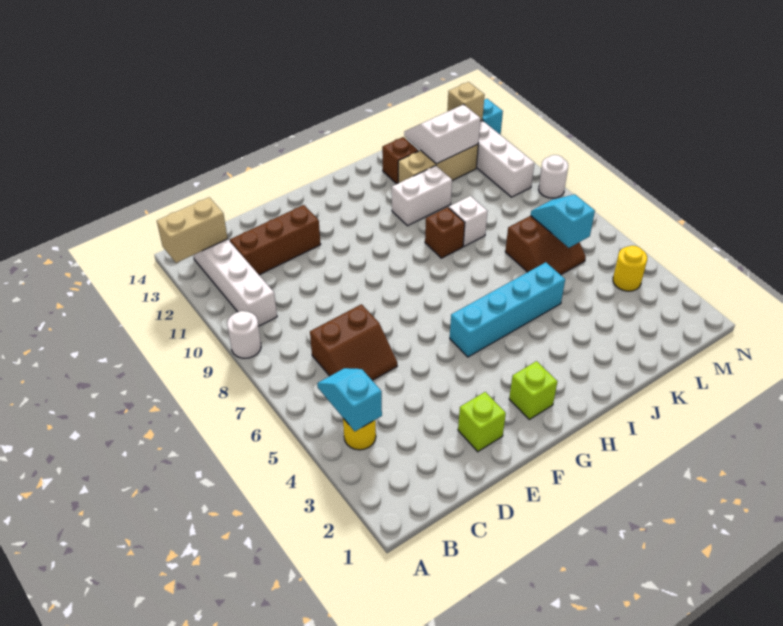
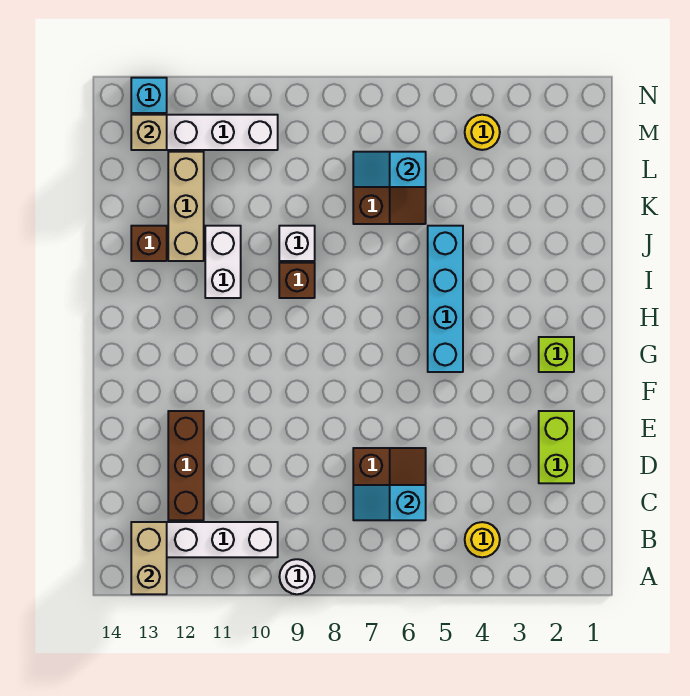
cyan slope B4:B5 level 2 top 4 -> cyan slope C6:C7 level 2 top 6
lime brick E2 level 1 -> lime brick D2:E2 level 1
white slope K12:L13 level 2 top 12 -> none
white round brick N9 level 1 -> none

